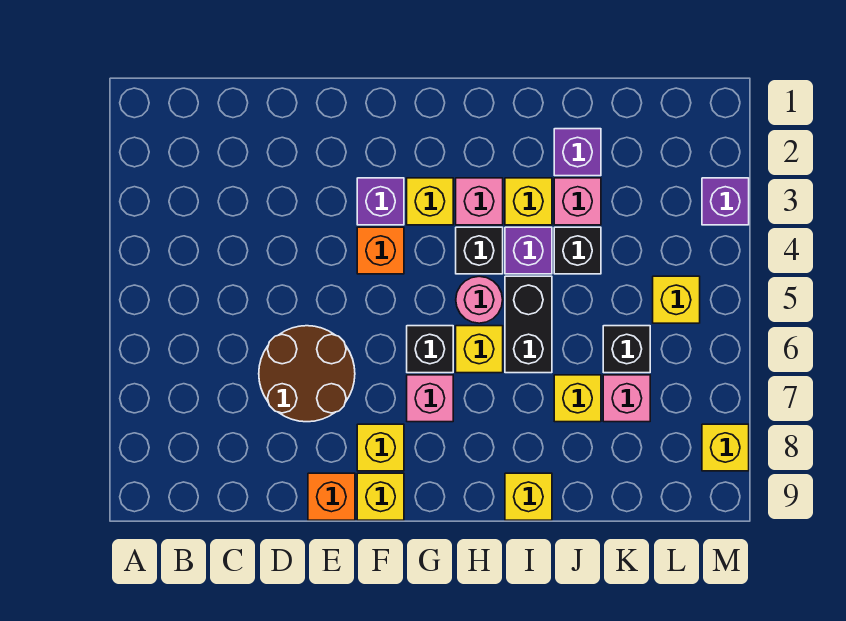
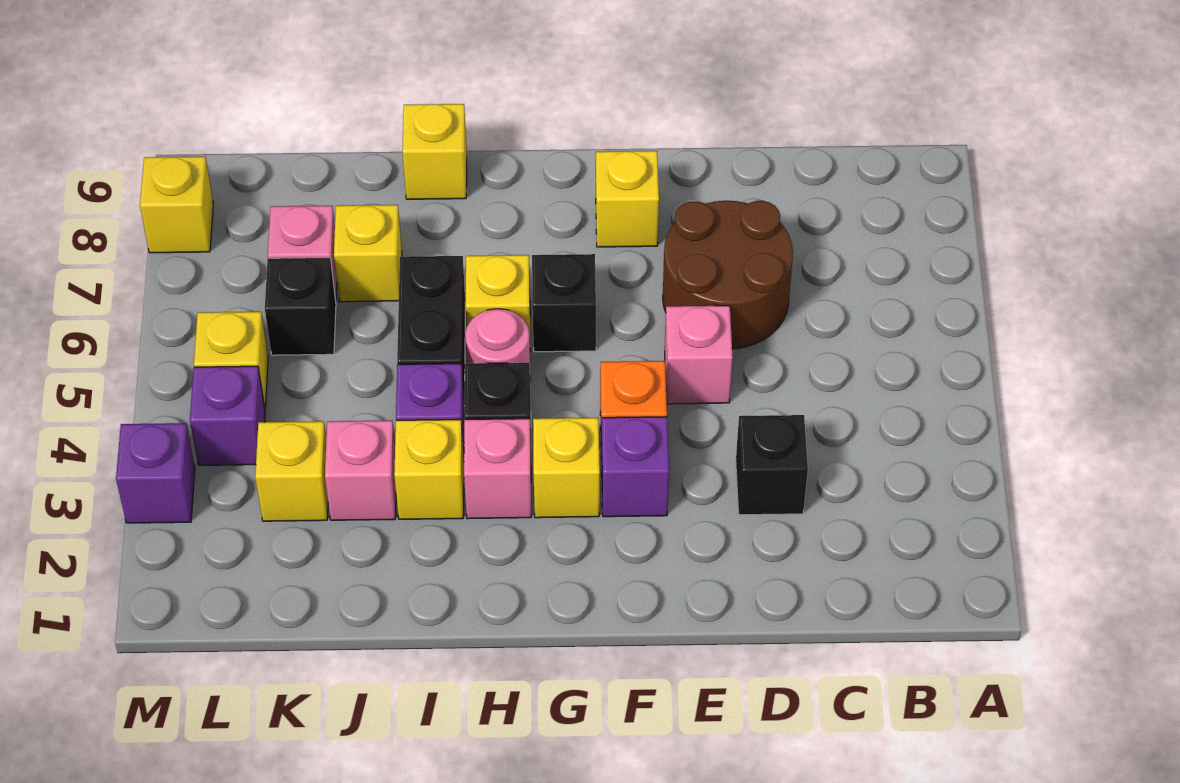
orange brick E9 level 1 -> none
yellow brick F9 level 1 -> yellow brick K3 level 1
pink brick G7 level 1 -> pink brick E5 level 1
purple brick J2 level 1 -> purple brick L4 level 1
black brick J4 level 1 -> black brick D3 level 1

